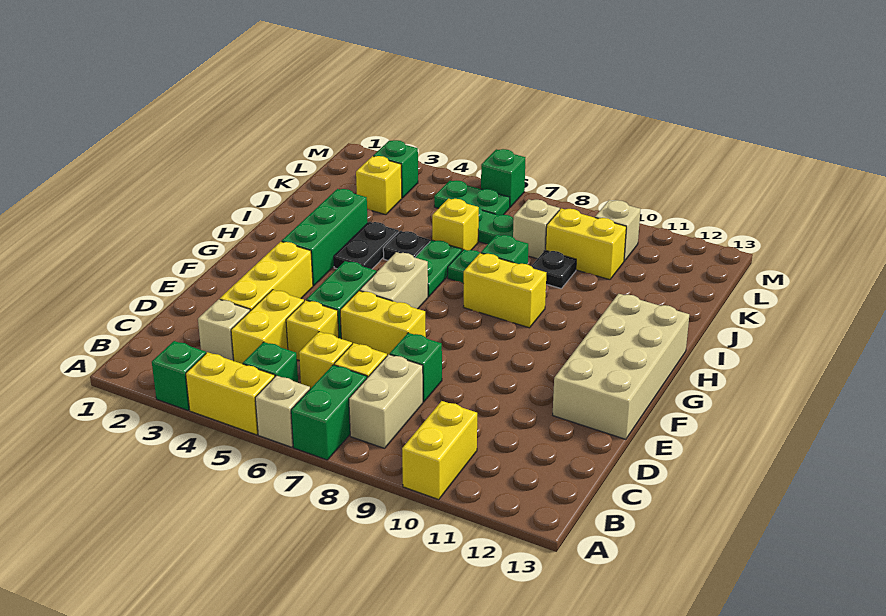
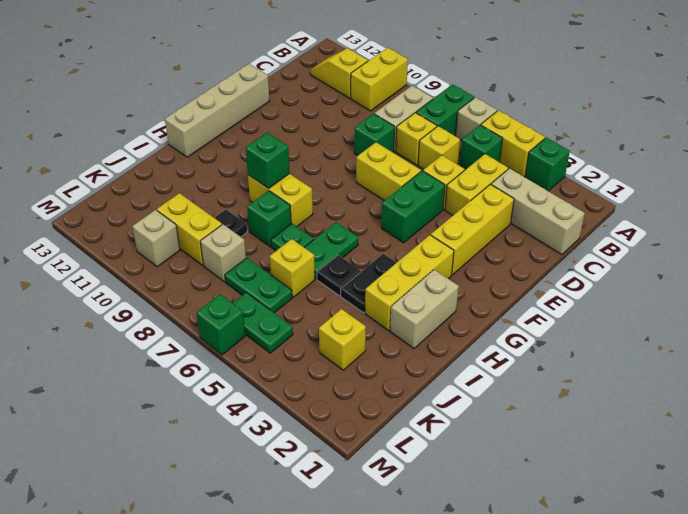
none -> yellow slope B11:B12 level 1 top 11
tan brick C3 level 1 -> tan brick C1:C3 level 1
tan brick E12:H13 level 1 -> tan brick E13:H13 level 1
tan brick F6:G6 level 1 -> tan brick H2:I2 level 1
green brick G3:I3 level 1 -> yellow brick G3:I3 level 1
green brick L3 level 1 -> green brick H9 level 2

